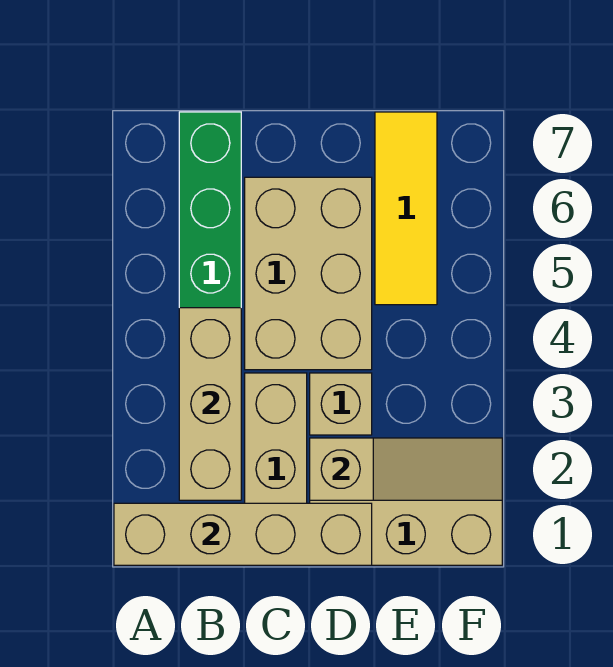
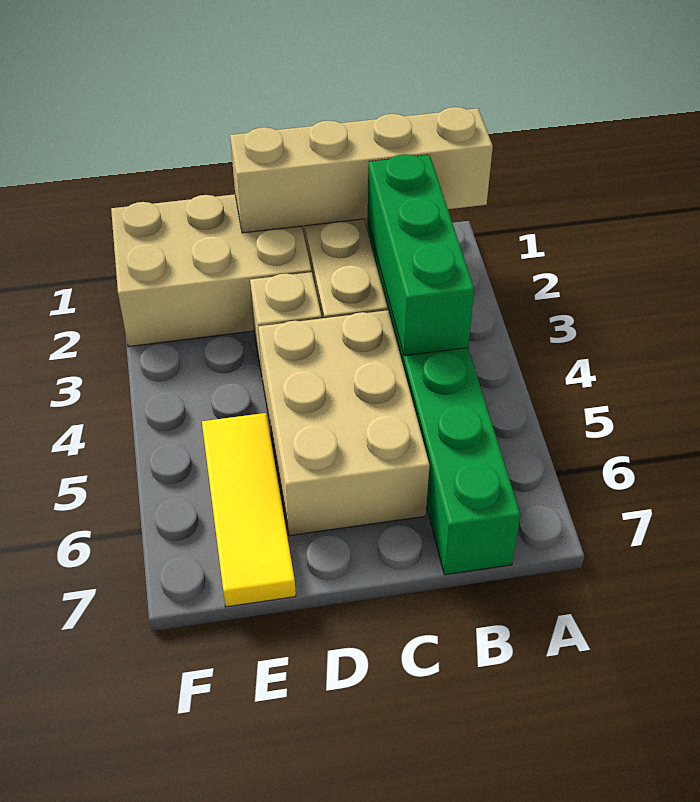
tan brick B2:B4 level 2 -> green brick B2:B4 level 2
tan slope D2:F2 level 2 top D -> none

